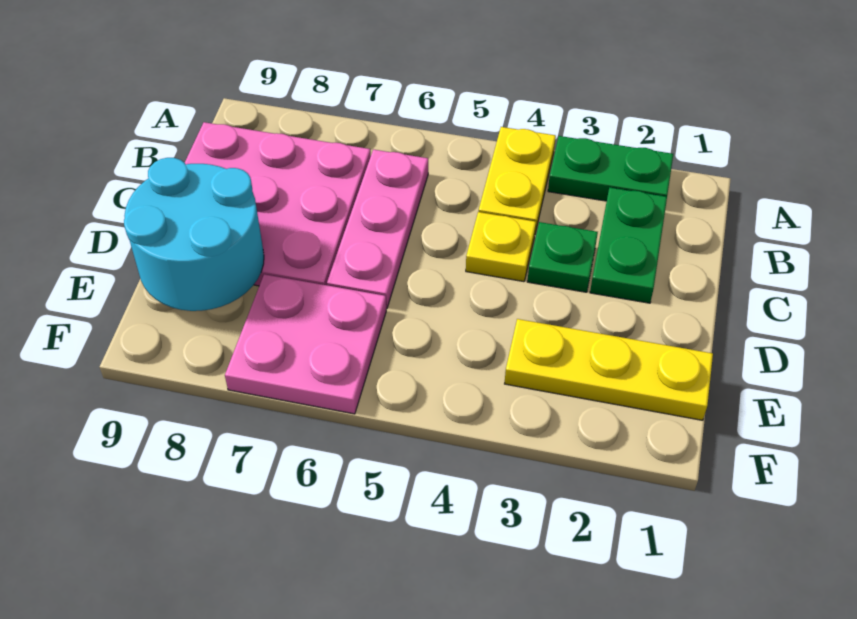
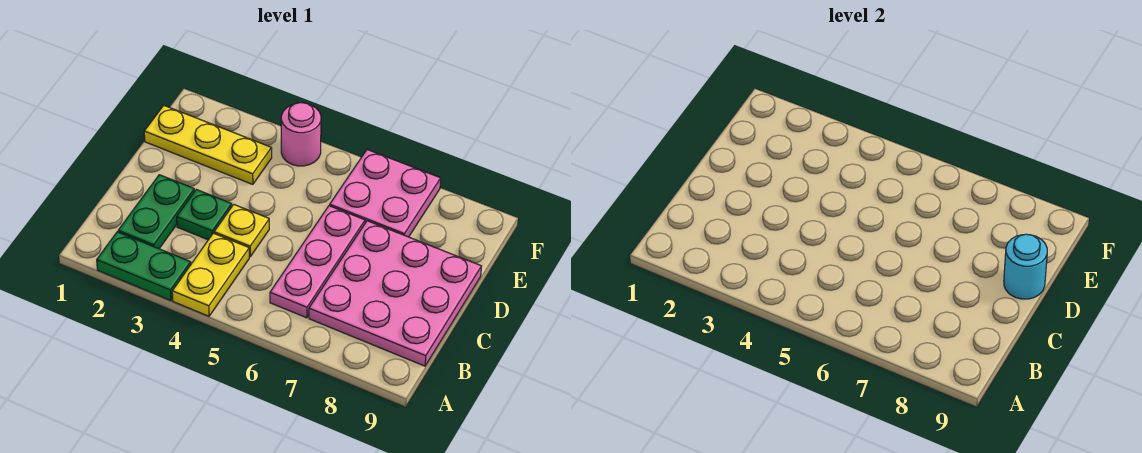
cyan round brick D8:E9 level 2 -> cyan round brick D9 level 2
none -> pink round brick F4 level 1

